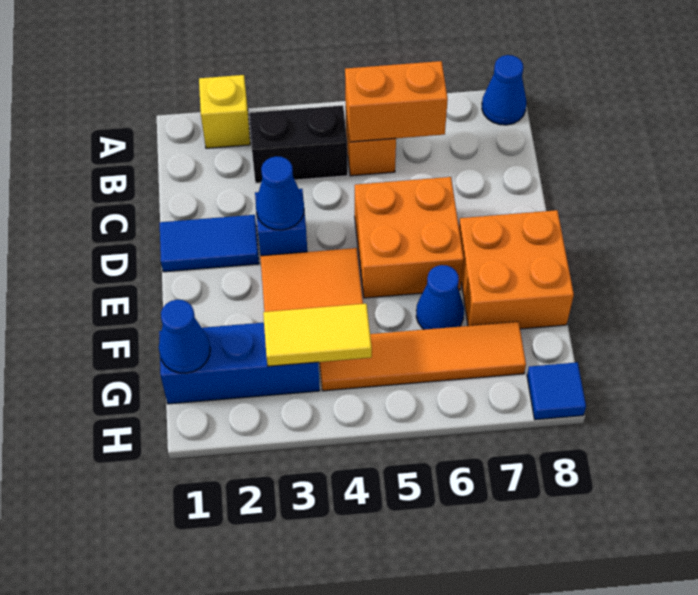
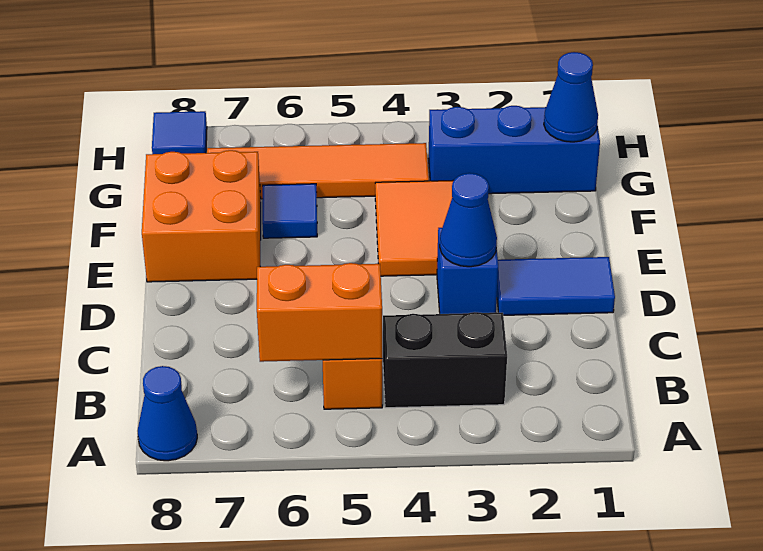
yellow brick A2 level 1 -> none
orange brick D5:E6 level 1 -> none
blue cone F6 level 1 -> blue tile F6 level 1
yellow tile G3:G4 level 2 -> none

